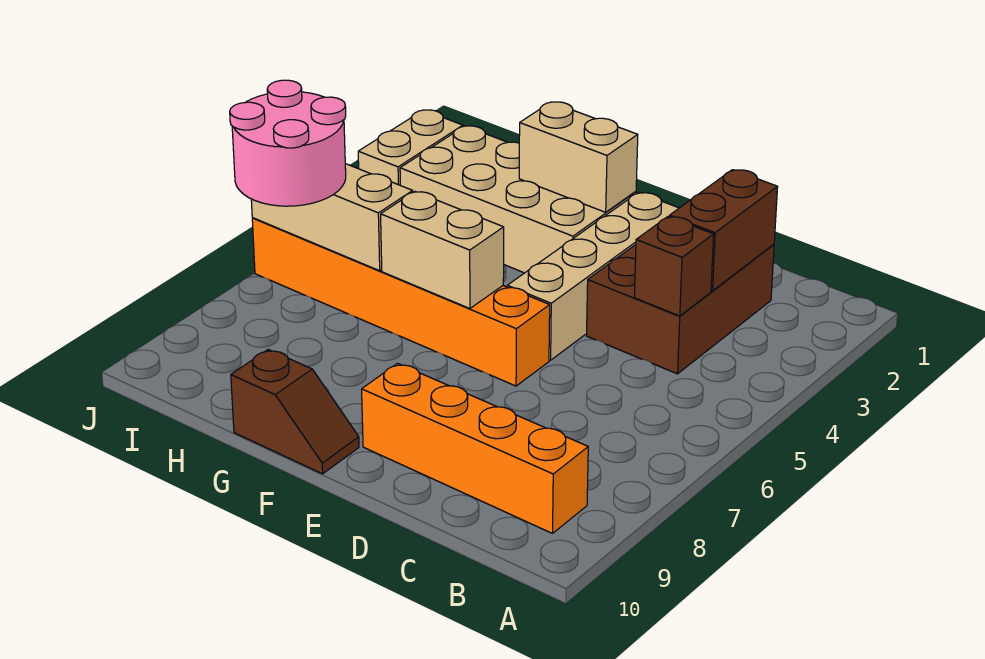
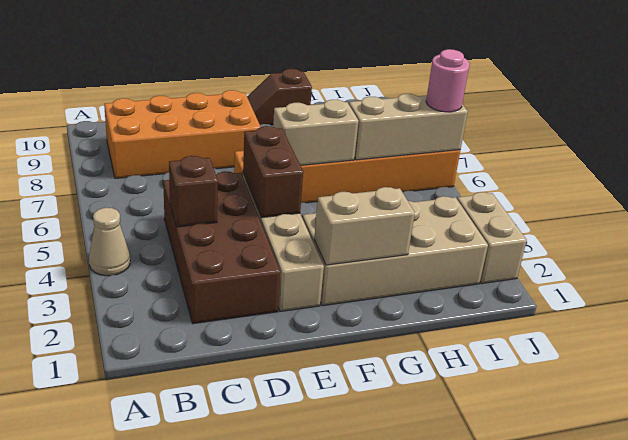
none -> tan cone A4 level 1
orange brick B9:E9 level 1 -> orange brick B8:E9 level 1
brown brick C2:D4 level 1 -> brown brick C2:D5 level 1
brown brick C2:C3 level 2 -> brown brick E4:E5 level 2
pink round brick I6:J7 level 3 -> pink round brick J6 level 3

